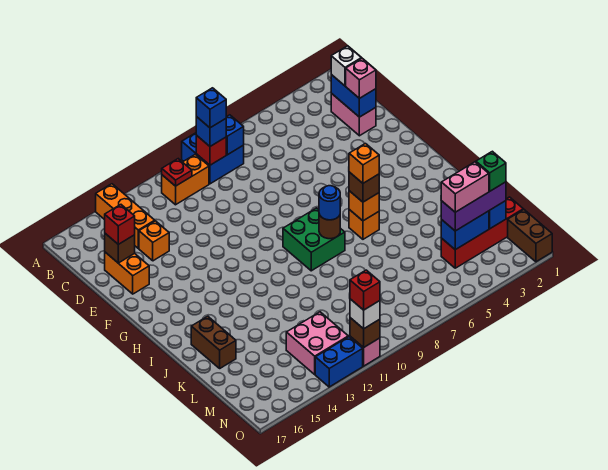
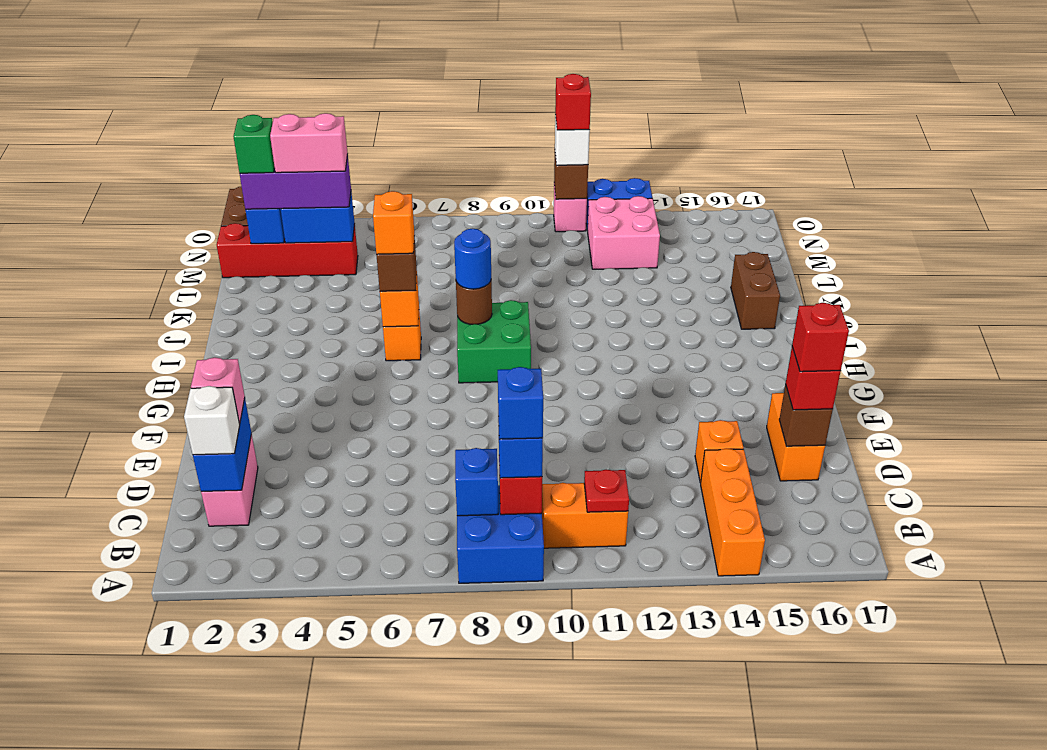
none -> red brick D16 level 4

